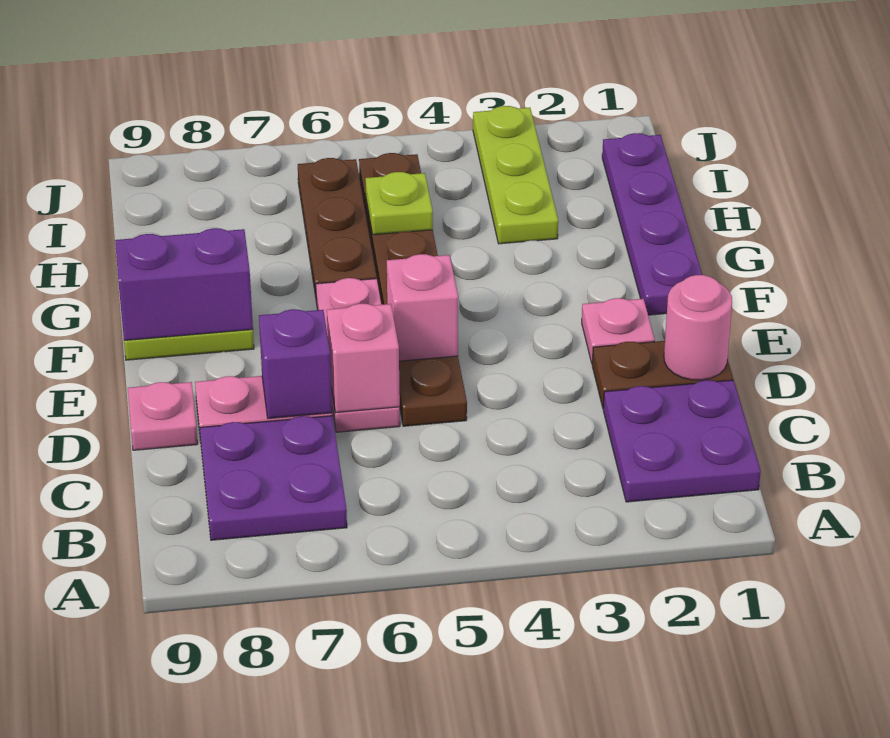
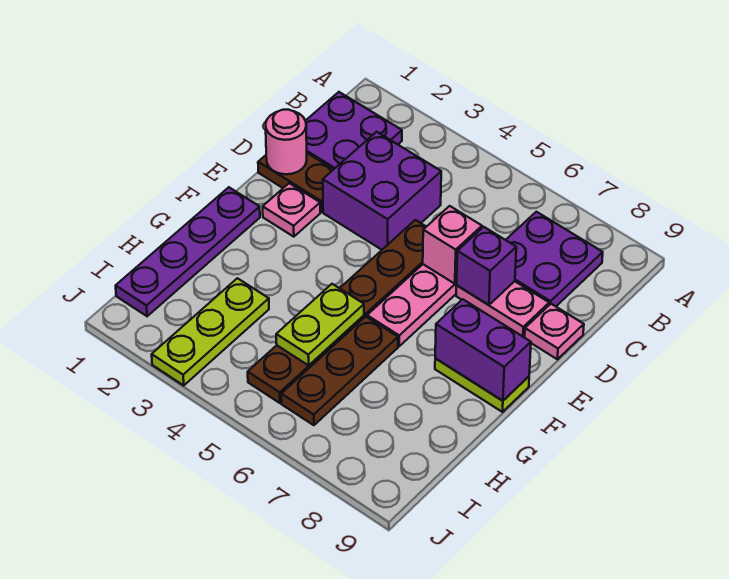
none -> purple brick C3:D4 level 1
pink brick E5 level 2 -> none
lime plate H5 level 2 -> lime plate G5:H5 level 2

